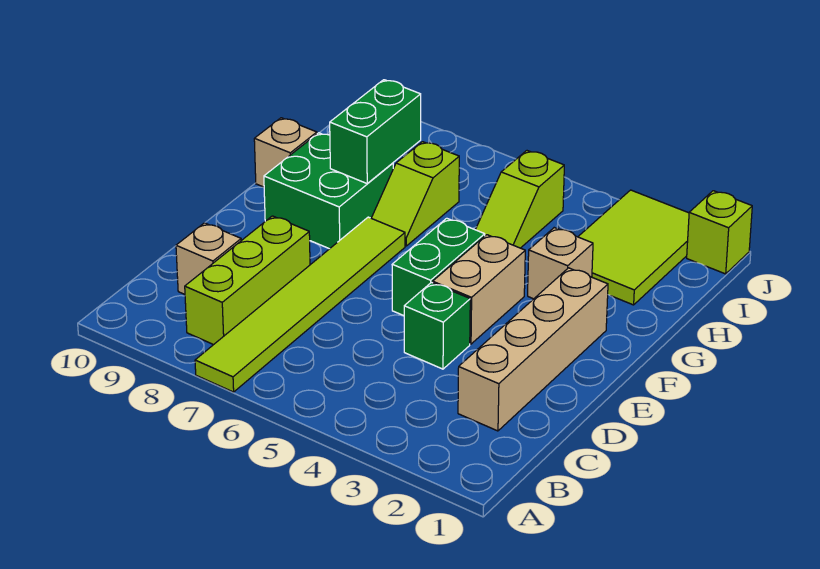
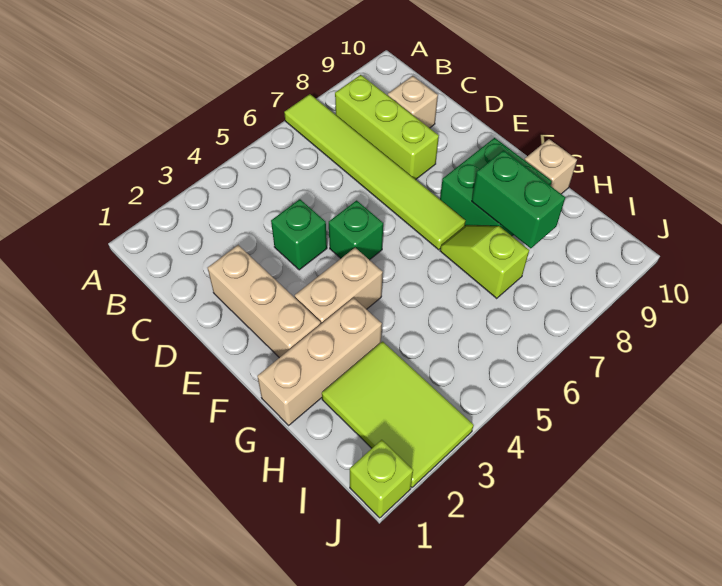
tan brick C2:F2 level 1 -> tan brick D2:F2 level 1
tan brick E4:F4 level 1 -> tan brick F3:F4 level 1
green brick E5:F5 level 1 -> green brick E5 level 1
tan brick G3 level 1 -> tan brick G1:G3 level 1
lime slope H5:I5 level 1 top I -> none

